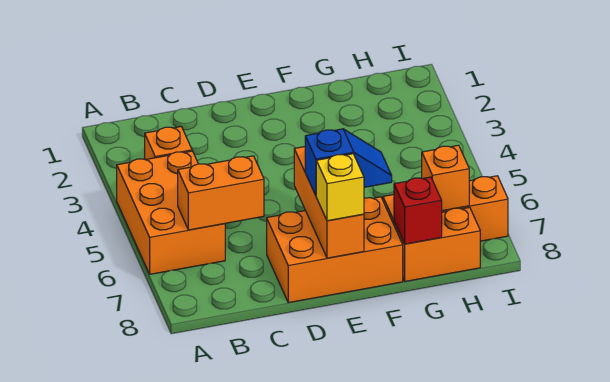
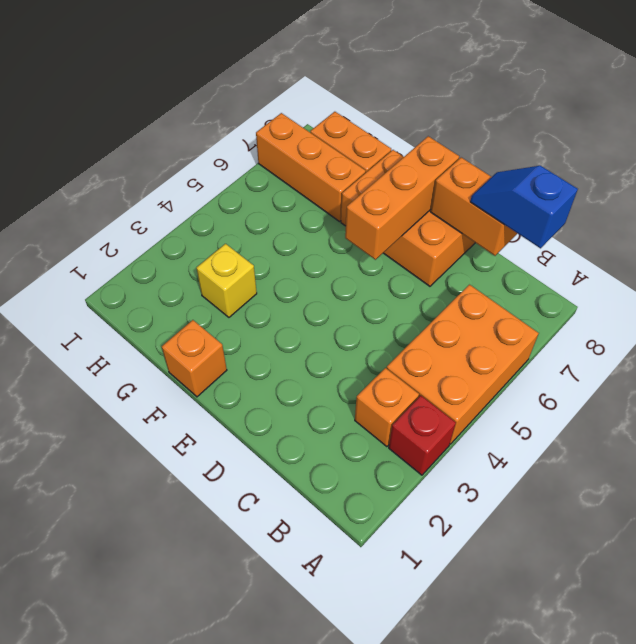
orange brick B6:C6 level 2 -> orange brick C8:D8 level 2
blue slope E7:F7 level 3 top E -> blue slope B8:C8 level 3 top B
yellow brick E8 level 3 -> yellow brick G3 level 1
red brick G8 level 2 -> red brick A3 level 1
orange brick H7 level 2 -> orange brick F1 level 1

